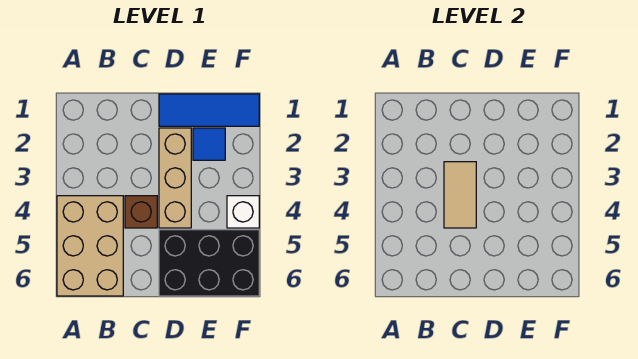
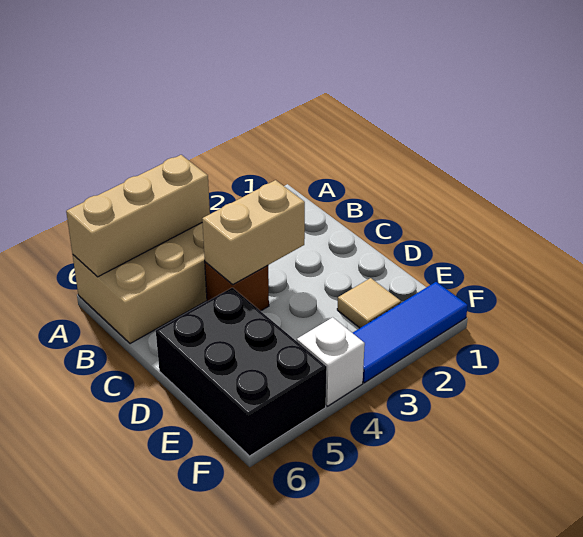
tan tile C3:C4 level 2 -> tan brick C3:C4 level 2
blue tile D1:F1 level 1 -> blue tile F1:F3 level 1
tan brick D2:D4 level 1 -> tan brick A4:A6 level 2
blue tile E2 level 1 -> tan tile E2 level 1

